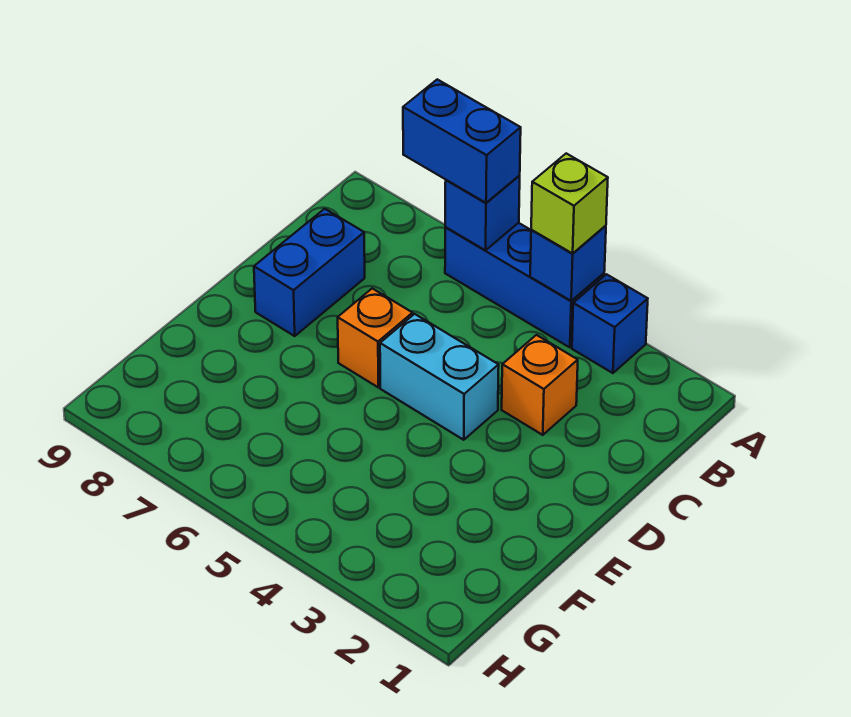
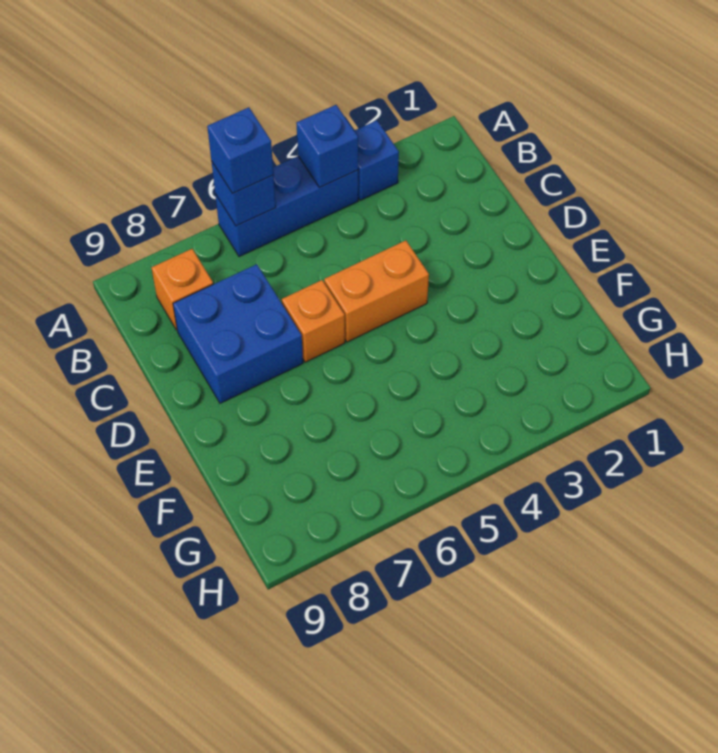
lime brick A4 level 3 -> none
blue brick A6:A7 level 3 -> blue brick A6 level 3
orange brick C3 level 1 -> orange brick B8 level 1
blue brick C8:D8 level 1 -> blue brick C7:D8 level 1
cyan brick D4:D5 level 1 -> orange brick D4:D5 level 1

